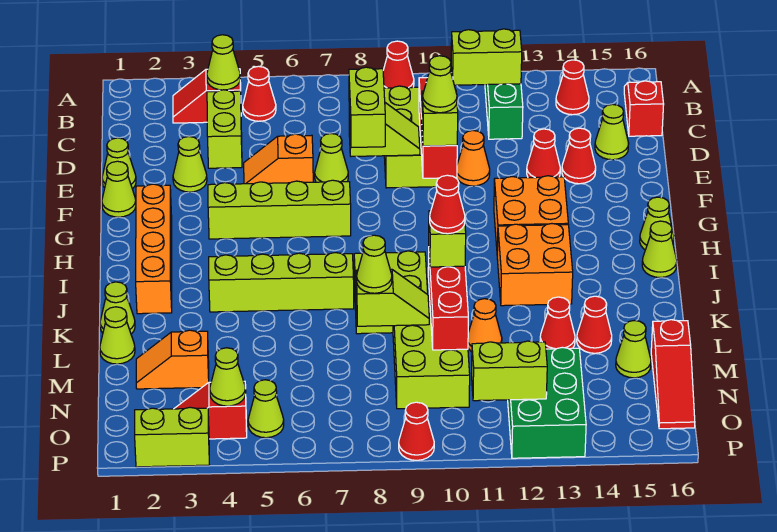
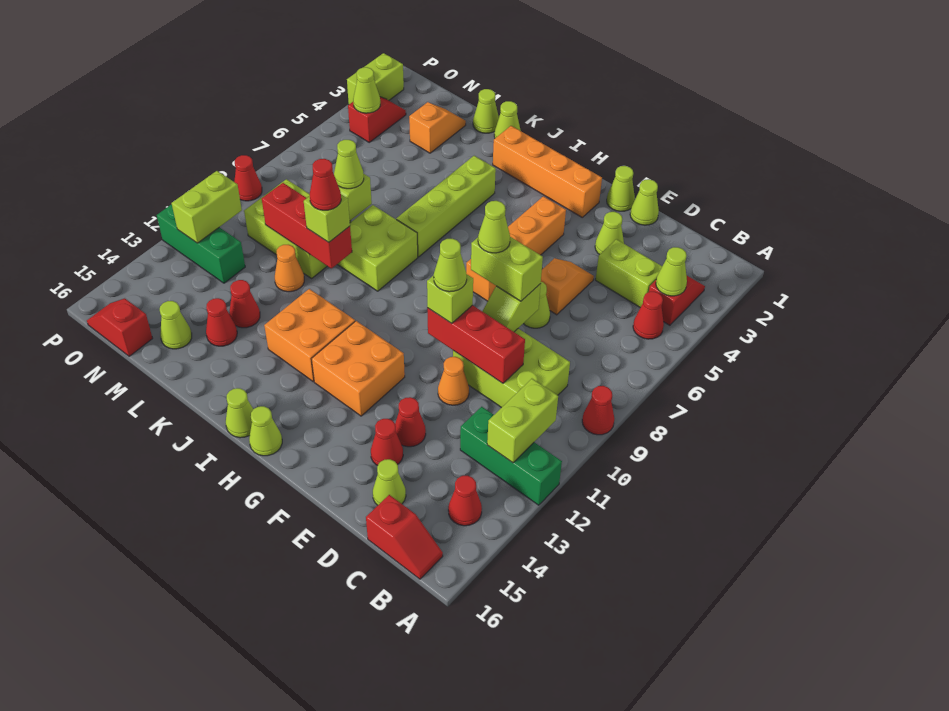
lime brick G4:G7 level 1 -> orange brick G4:G7 level 1
red slope M16:O16 level 1 top M -> red slope N16:O16 level 1 top N
green brick N12:P13 level 1 -> green brick N12:P12 level 1
lime cone O5 level 1 -> lime cone F8 level 4

